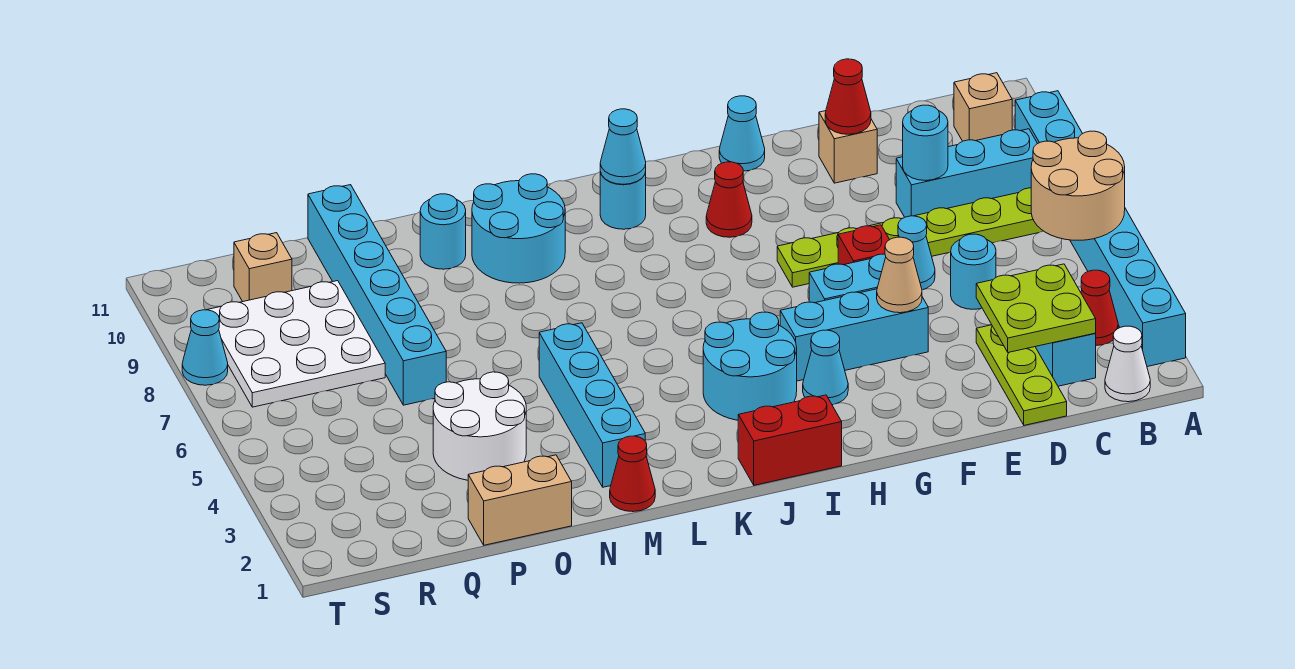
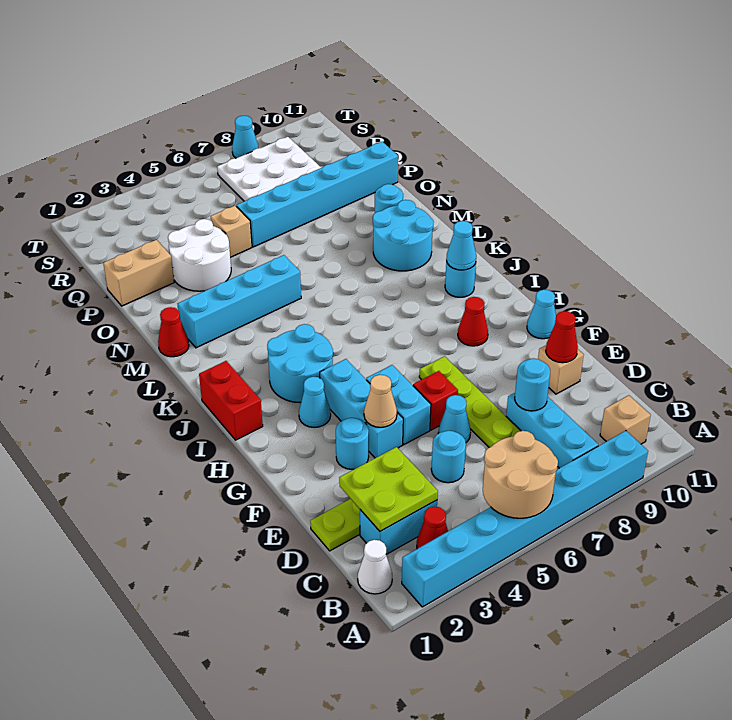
none -> cyan round brick F3 level 1
tan brick O1:P1 level 1 -> tan brick P1:P2 level 1
tan brick R10 level 1 -> tan brick P5 level 1

